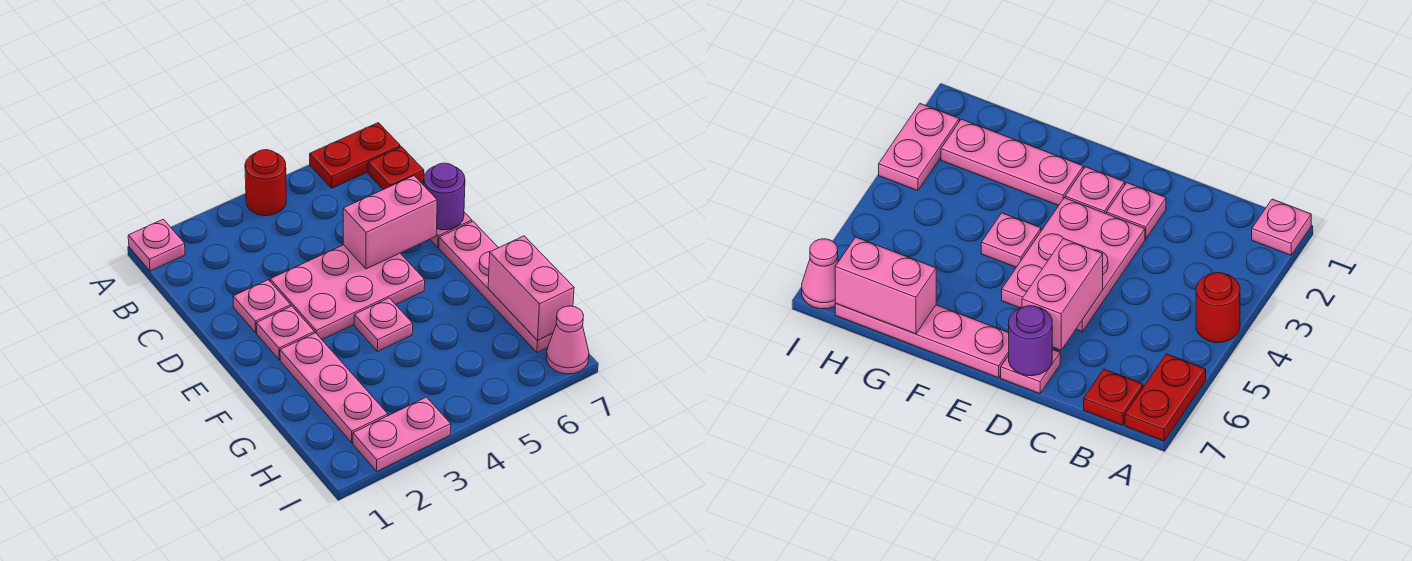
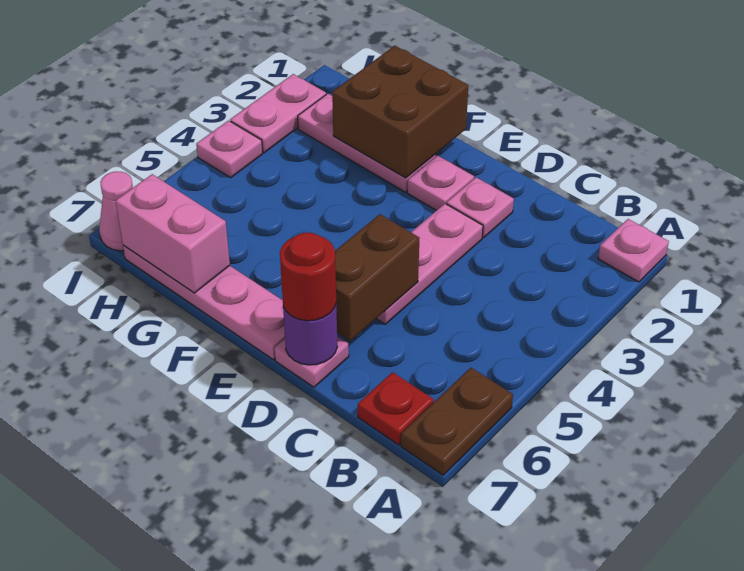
red round brick A4 level 1 -> red round brick D7 level 3
red plate A6:A7 level 1 -> brown plate A6:A7 level 1
pink plate D3:E5 level 1 -> pink plate D3:D5 level 1
pink brick D5:D6 level 2 -> brown brick D5:D6 level 2
none -> brown brick F1:G2 level 2
pink plate F4 level 1 -> pink plate I4 level 1

